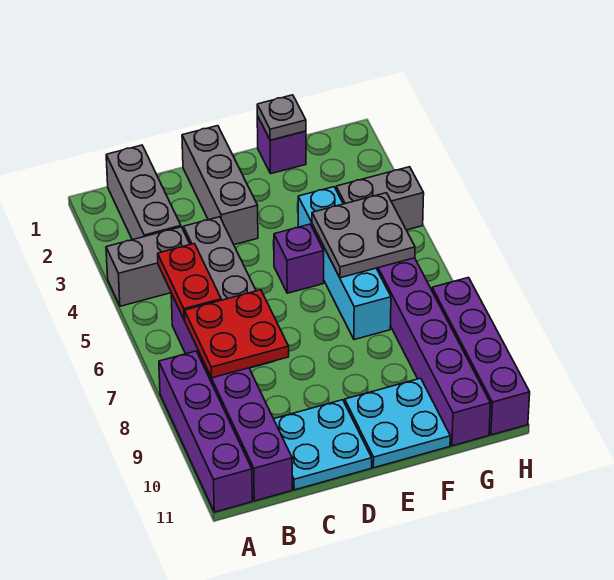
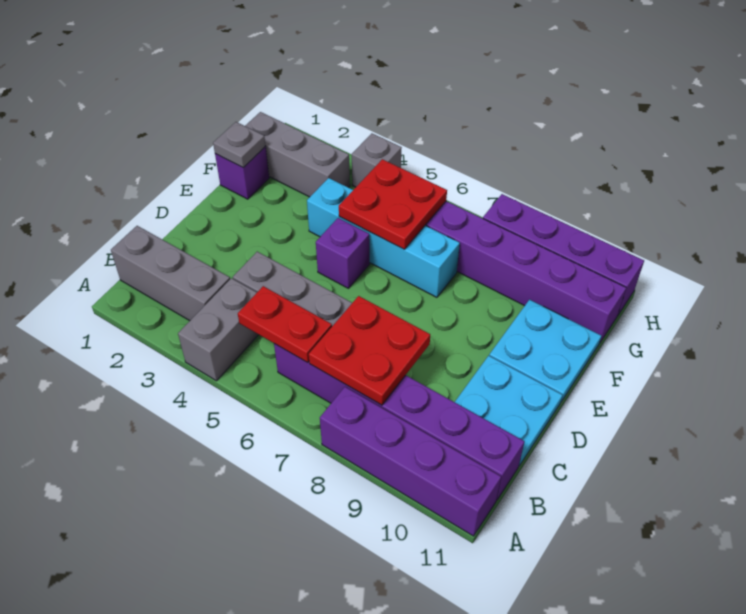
grey brick D1:D3 level 1 -> grey brick G1:G3 level 1
grey plate F5:G6 level 2 -> red plate F5:G6 level 2
grey brick G4:H4 level 1 -> grey brick H4 level 1

